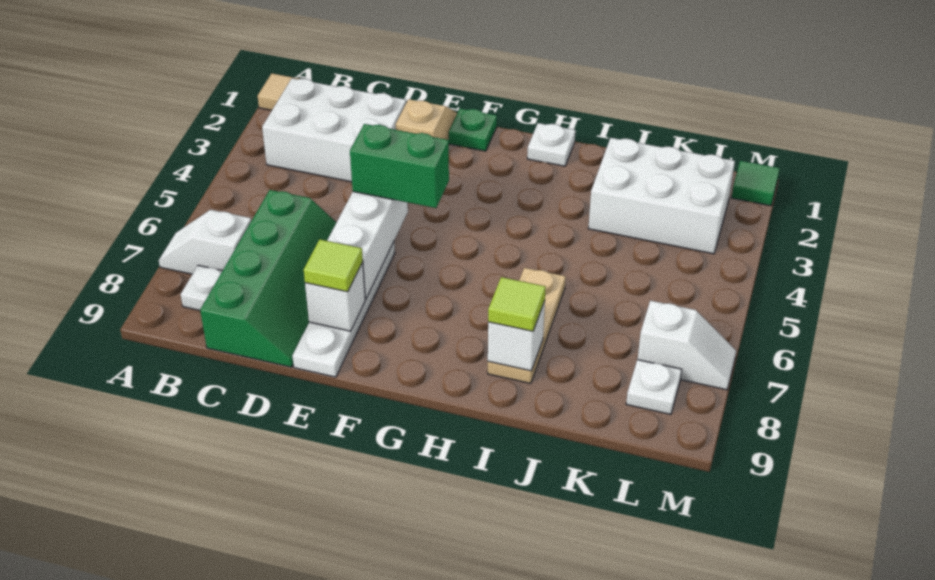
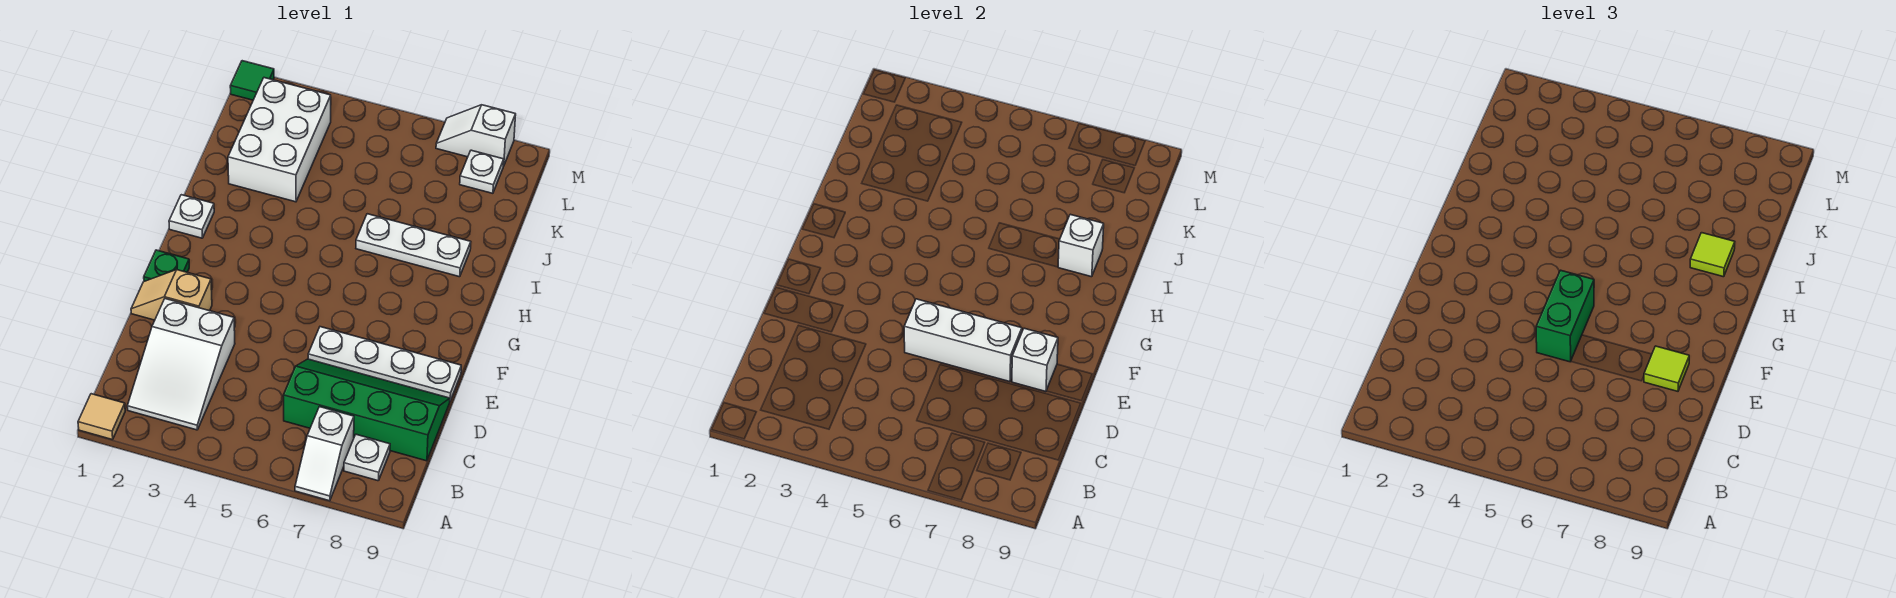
white brick B2:D3 level 1 -> white slope B2:D3 level 1 top D
tan plate I6:I8 level 1 -> white plate I6:I8 level 1
white slope L7:M7 level 1 top L -> white slope M7:M8 level 1 top 8

